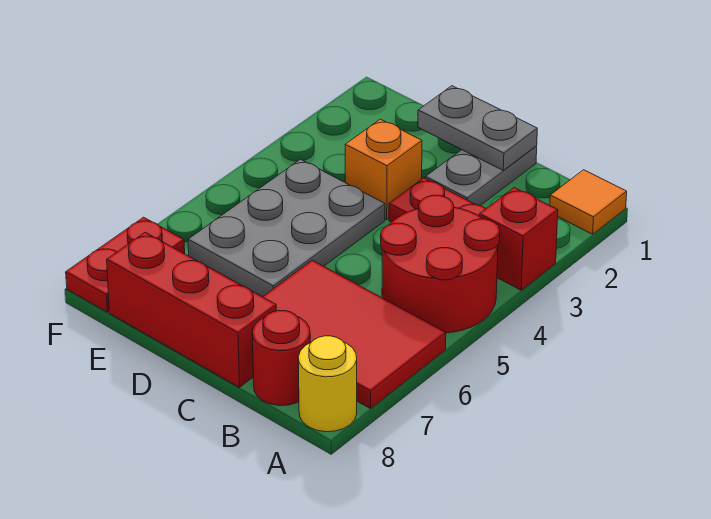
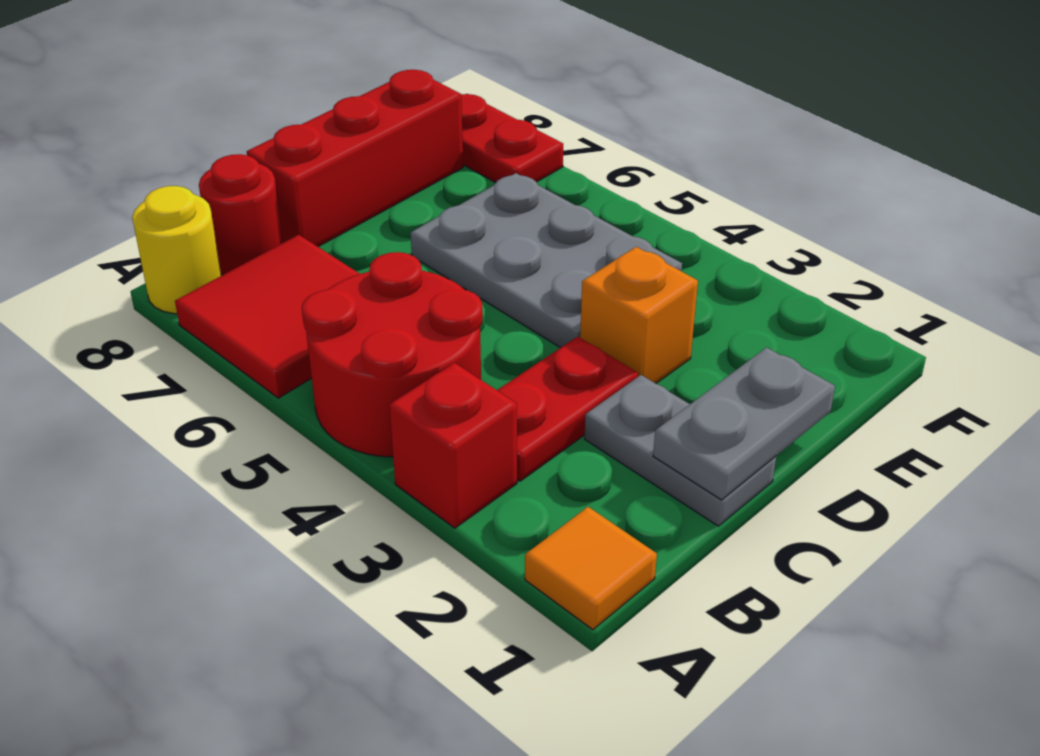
red tile A6:C7 level 1 -> red tile A6:B7 level 1

